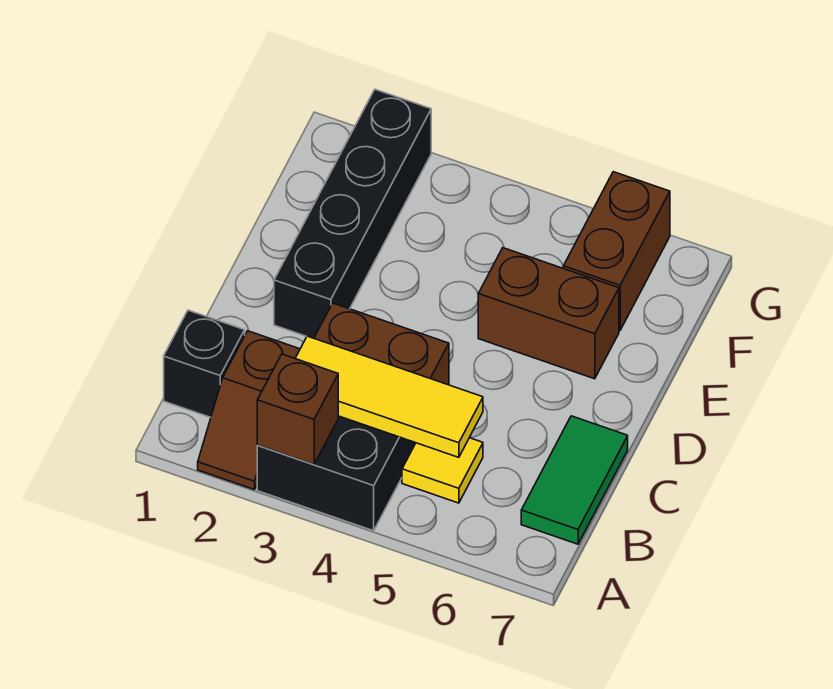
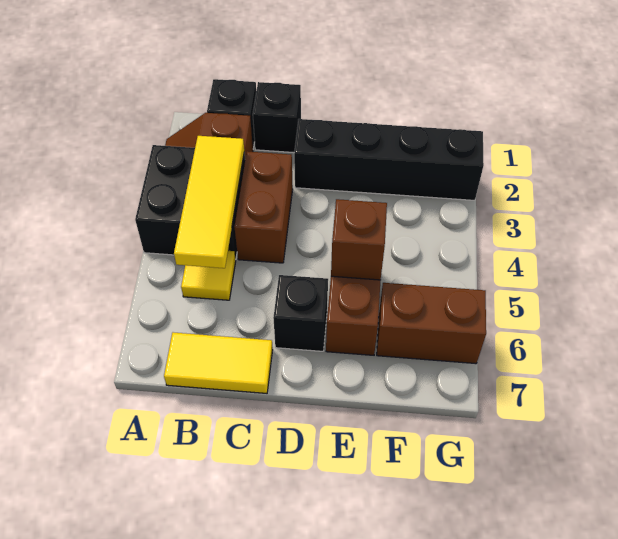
brown brick A3 level 2 -> brown brick E5 level 2
green tile B7:C7 level 1 -> yellow tile B7:C7 level 1
none -> black brick C1 level 1
none -> black brick D6 level 1

